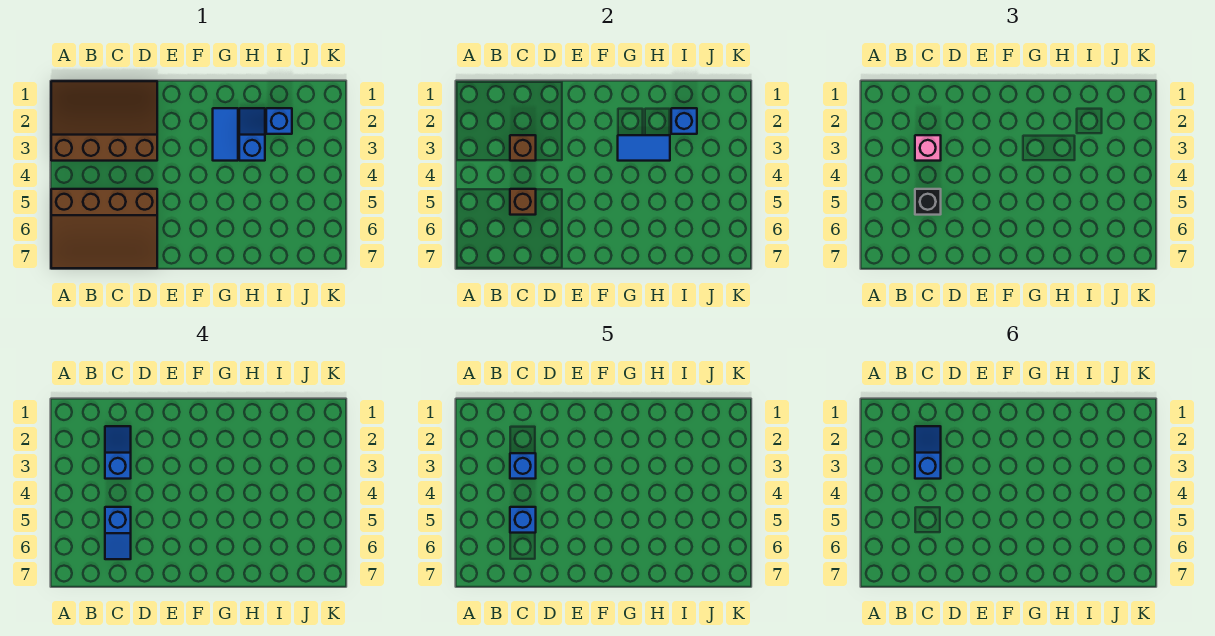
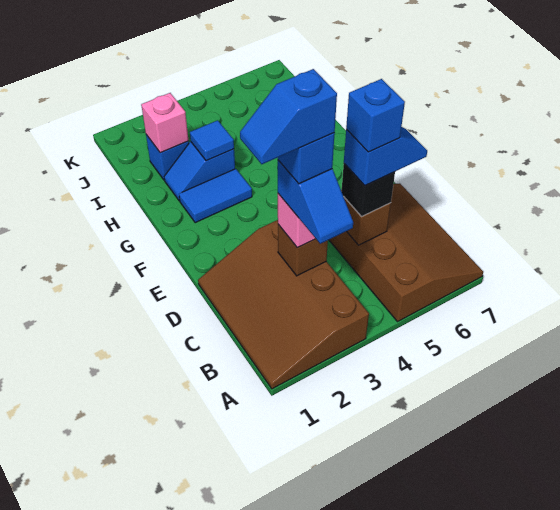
blue slope C2:C3 level 4 top 3 -> blue slope B3:C3 level 4 top C
blue tile G3:H3 level 2 -> blue tile H3 level 2
blue brick I2 level 2 -> pink brick I2 level 2

